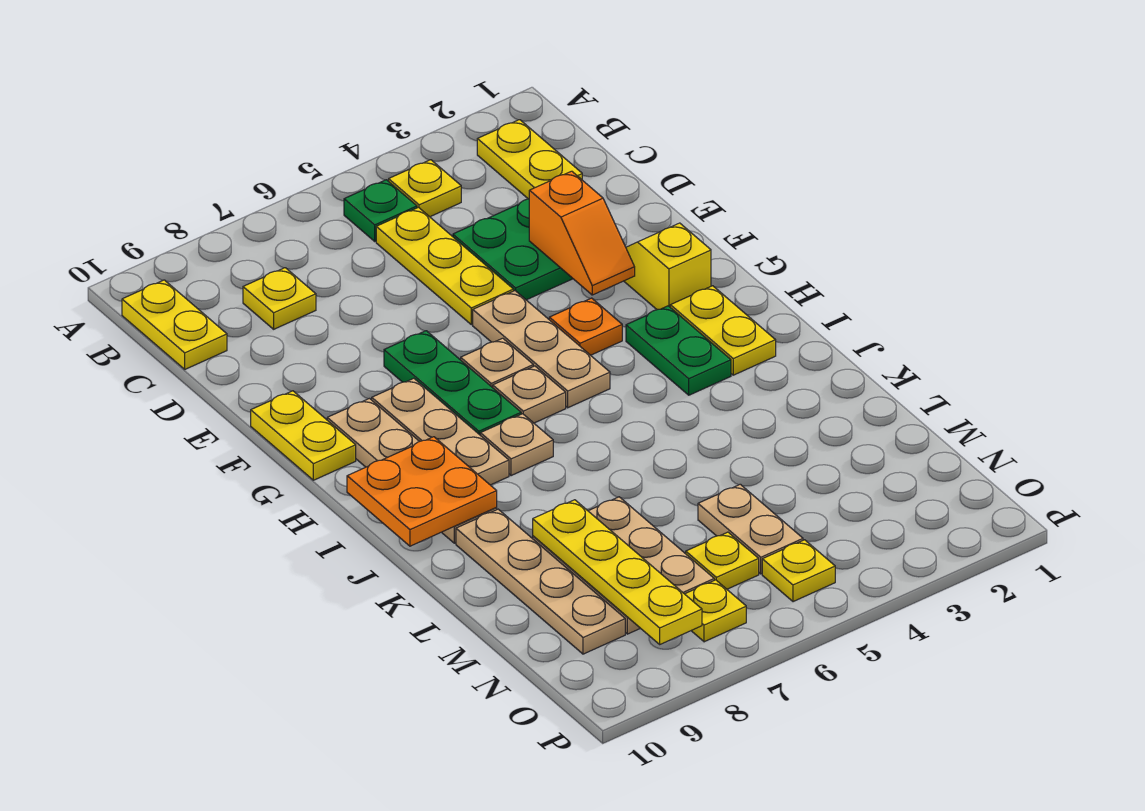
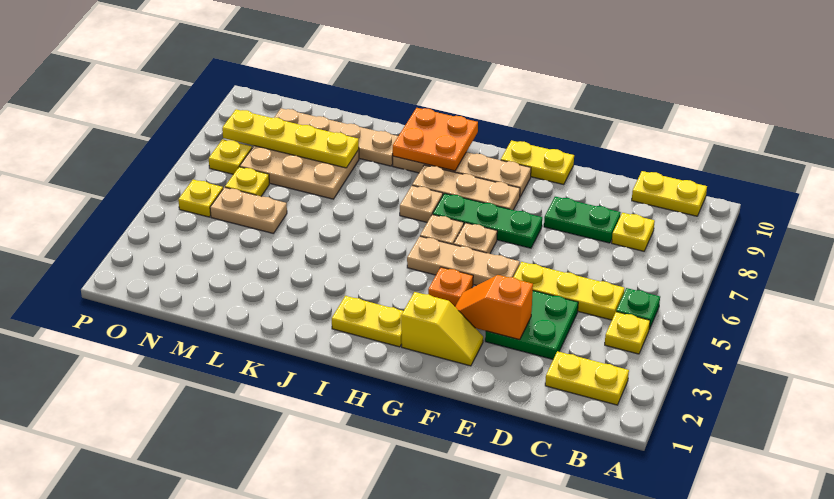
green plate H3:I3 level 1 -> green plate D8:E8 level 1

